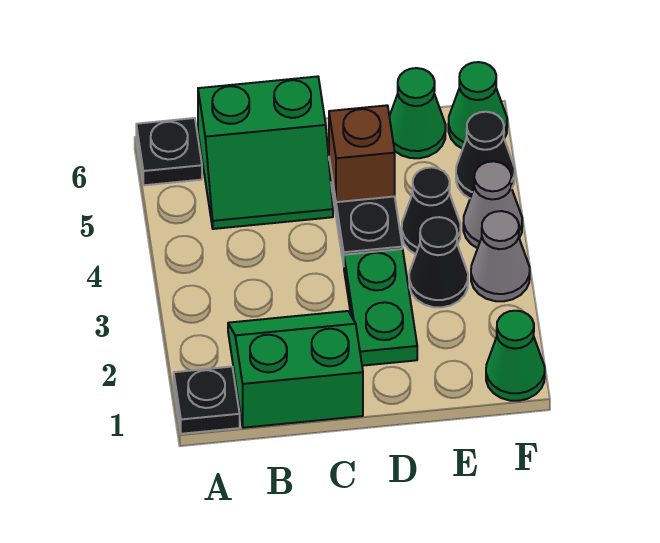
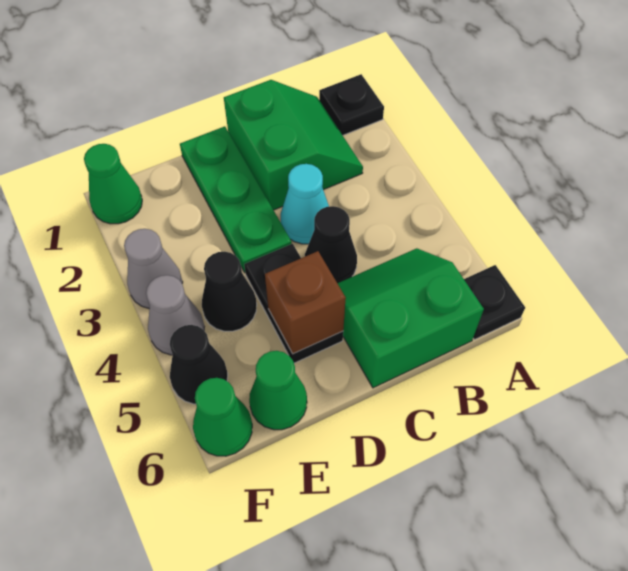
green slope B1:C2 level 1 top 1 -> green slope B1:C2 level 1 top C
none -> cyan cone C3 level 1
green plate D2:D3 level 1 -> green plate D1:D3 level 1
black cone E3 level 1 -> black cone C4 level 1

